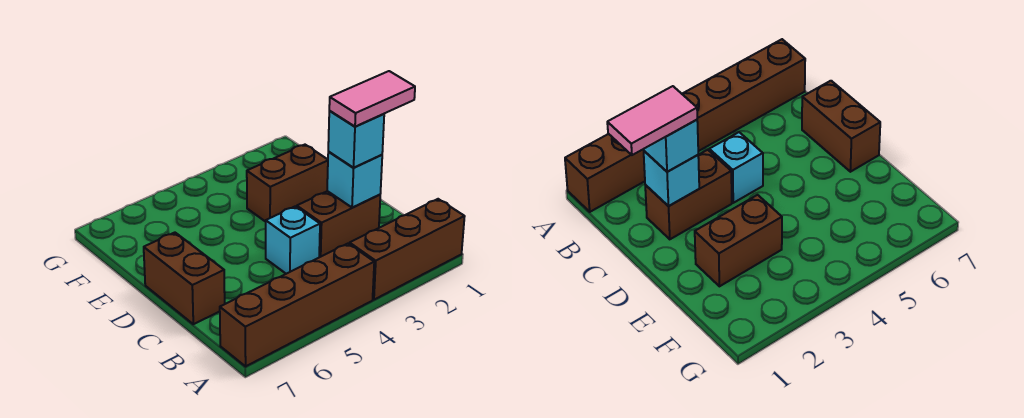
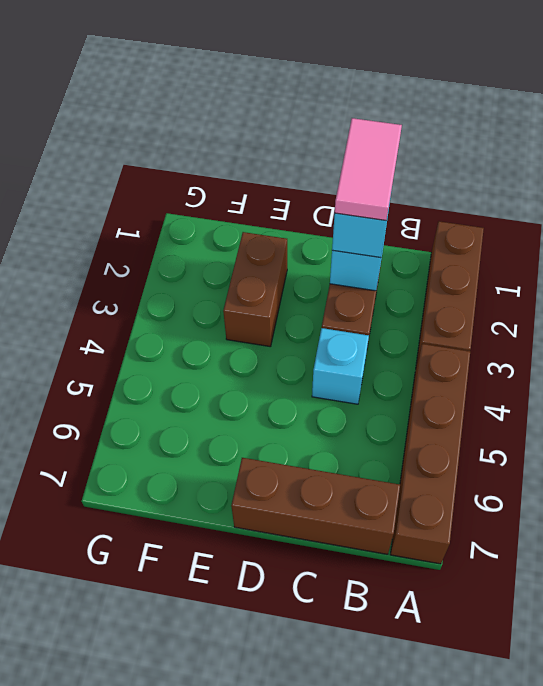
brown brick C7:D7 level 1 -> brown brick B7:D7 level 1

